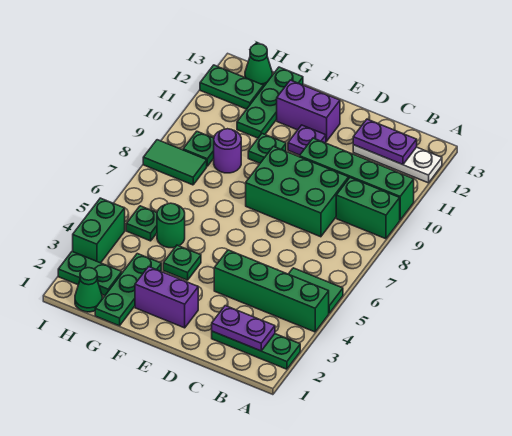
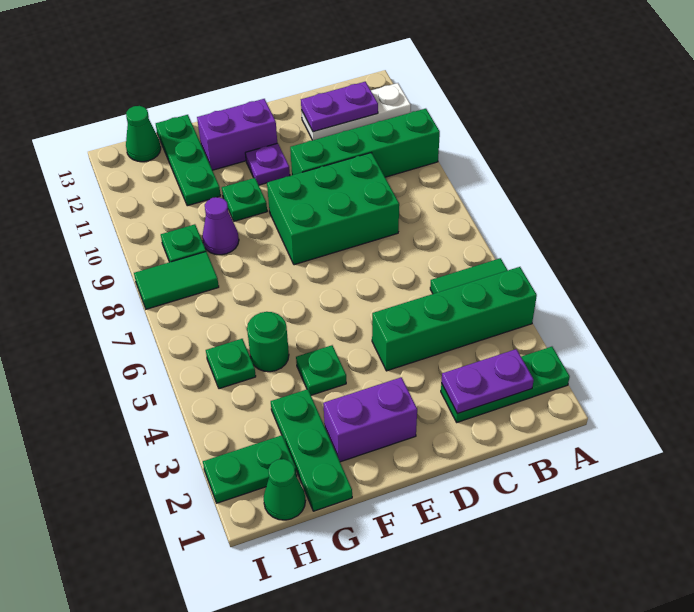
green brick A9:B9 level 1 -> none
purple round brick G9 level 1 -> purple cone G9 level 1
green plate H12:I12 level 1 -> none
green brick I3:I4 level 1 -> none

